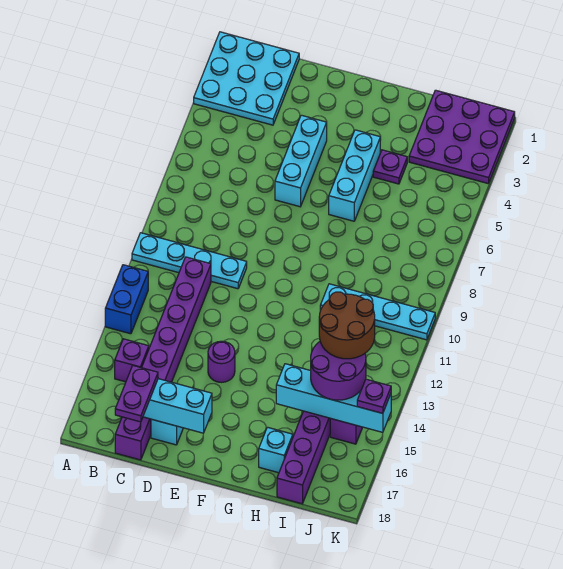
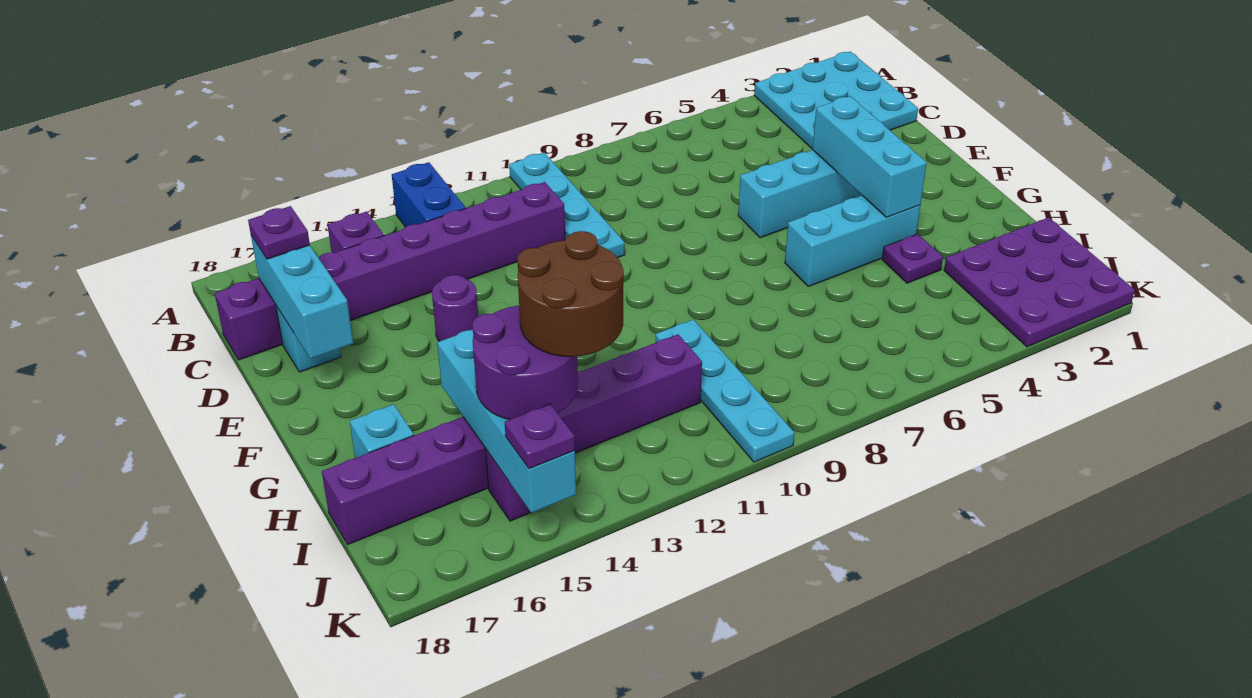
blue brick A12:A13 level 1 -> blue brick A13:B13 level 1
purple plate C17:C18 level 3 -> purple plate C17 level 3
none -> cyan brick E4:G4 level 2

